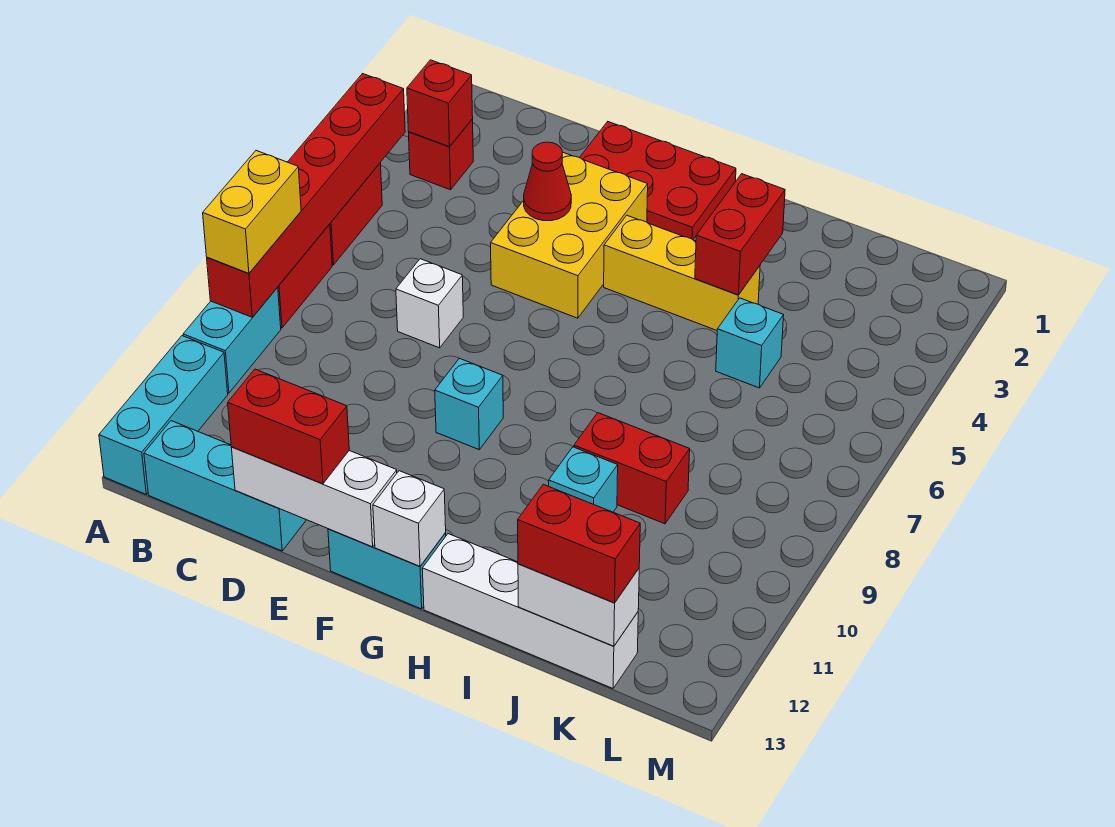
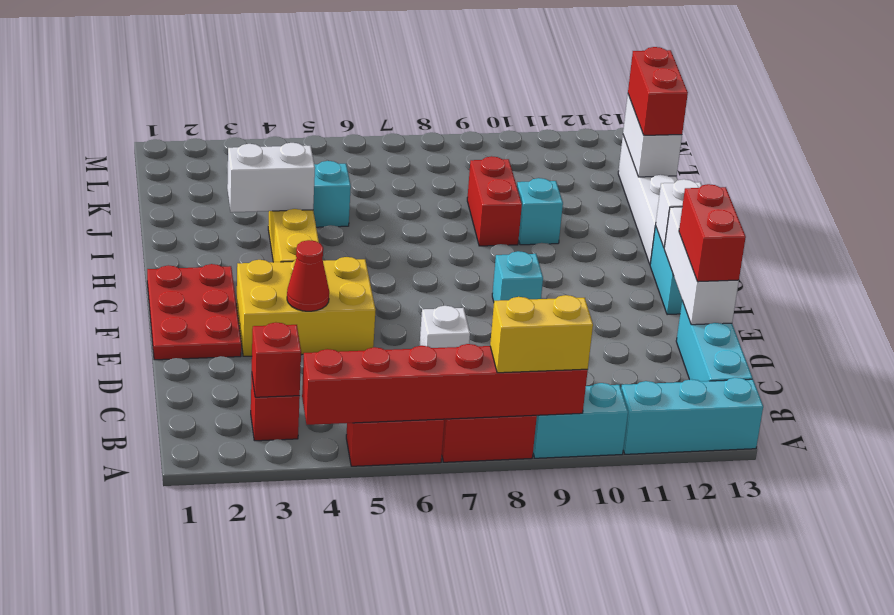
red brick I3:I4 level 2 -> white brick I3:I4 level 2

